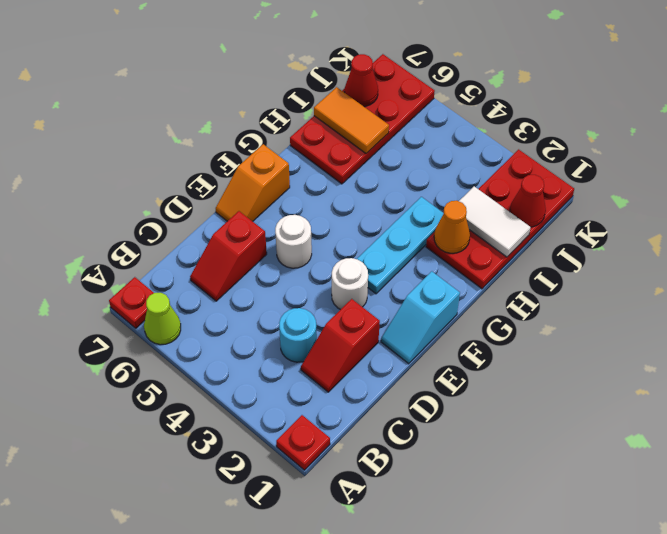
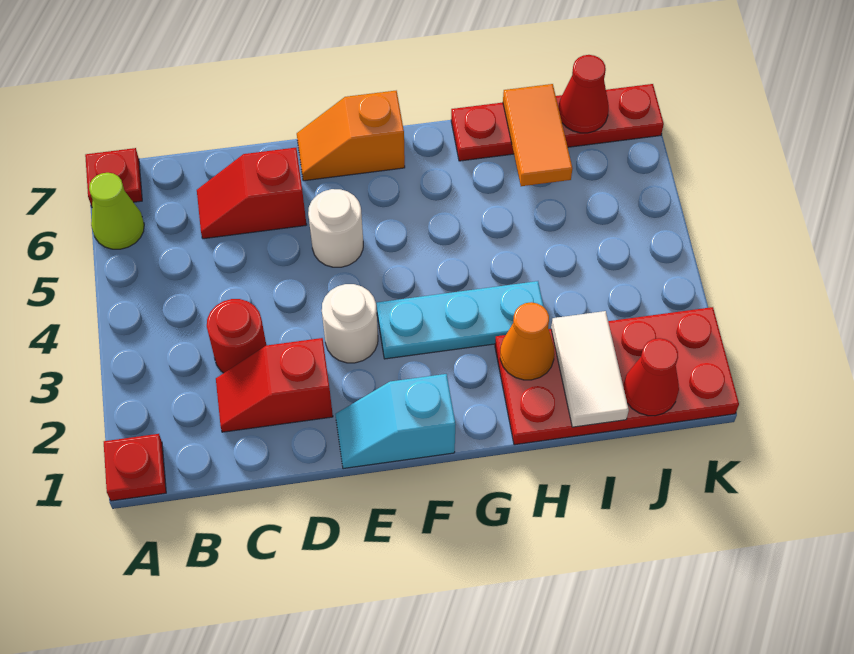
cyan round brick C3 level 1 -> red round brick C3 level 1
red plate H6:K7 level 1 -> red plate H7:K7 level 1

